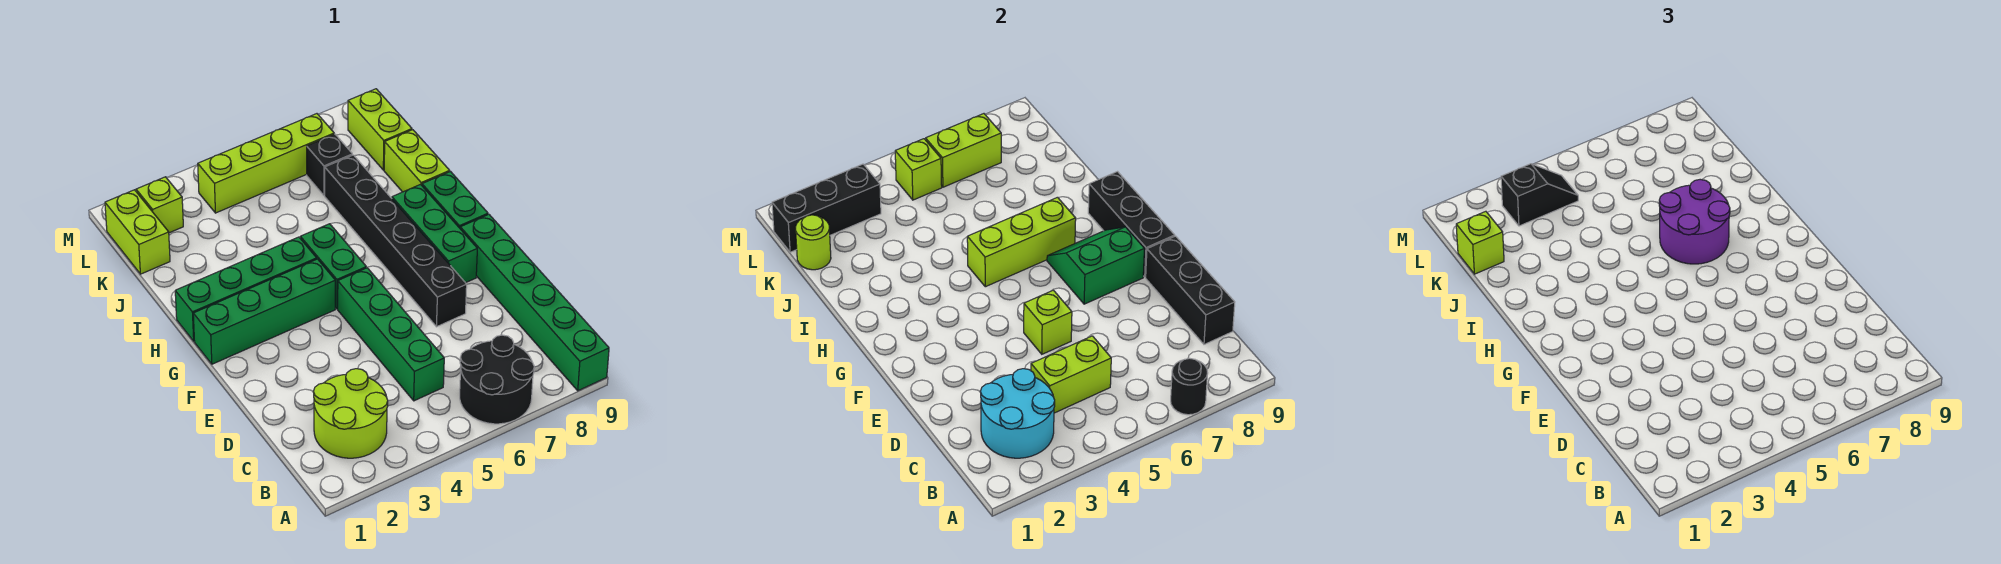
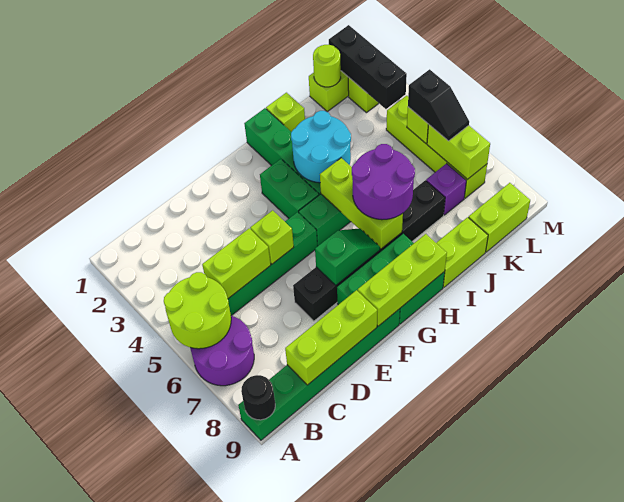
black round brick A6:B7 level 1 -> purple round brick A6:B7 level 1
black round brick A7 level 2 -> black round brick A9 level 2
lime round brick B2:C3 level 1 -> lime round brick A5:B6 level 2
cyan round brick B2:C3 level 2 -> cyan round brick H3:I4 level 2
lime brick C4:C5 level 2 -> lime brick C5:D5 level 2
black brick C9:E9 level 2 -> lime brick C9:E9 level 2
green slope F7:G8 level 2 top F -> green slope F7:G7 level 2 top F
black brick F9:H9 level 2 -> lime brick F9:H9 level 2
green brick G1:G4 level 1 -> green brick G3:G4 level 1
lime brick K1 level 3 -> lime brick I1 level 1
black brick K7 level 1 -> purple brick K7 level 1
black slope L3:L4 level 3 top 3 -> black slope L5:L6 level 3 top 5

